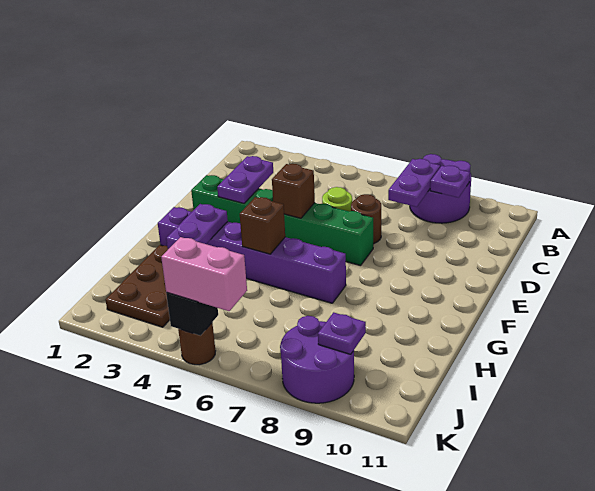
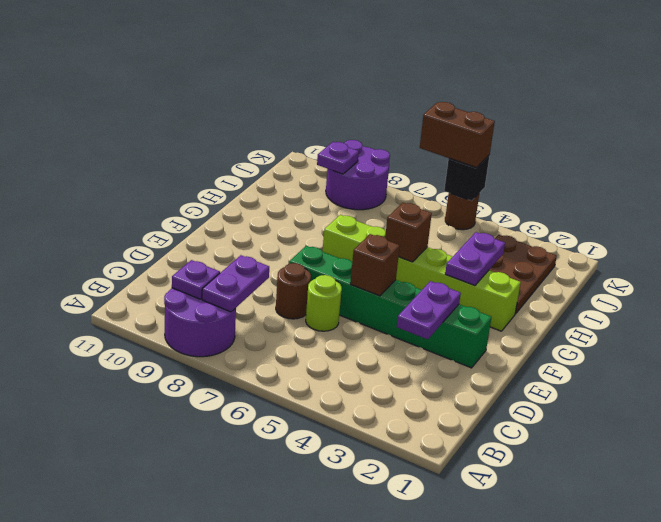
purple brick G2:G7 level 1 -> lime brick G2:G7 level 1
pink brick K5:K6 level 3 -> brown brick K5:K6 level 3

